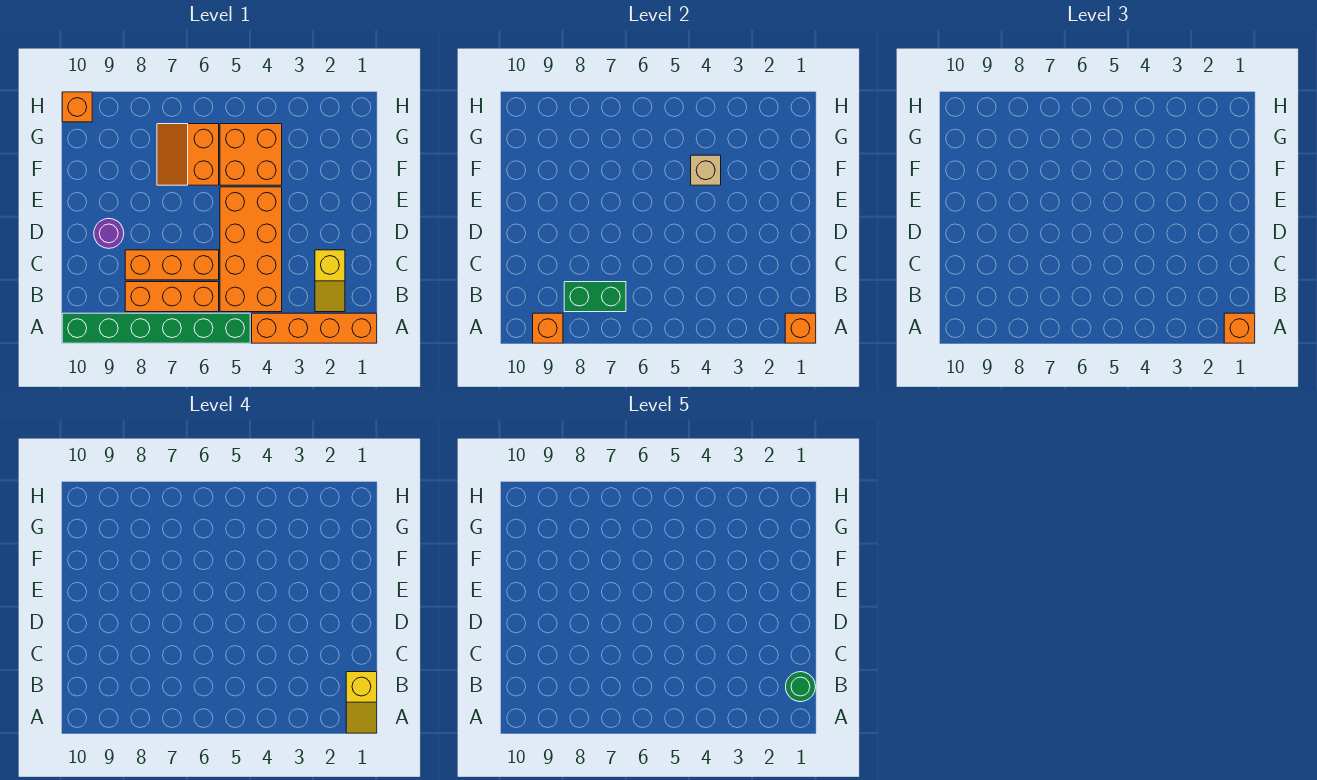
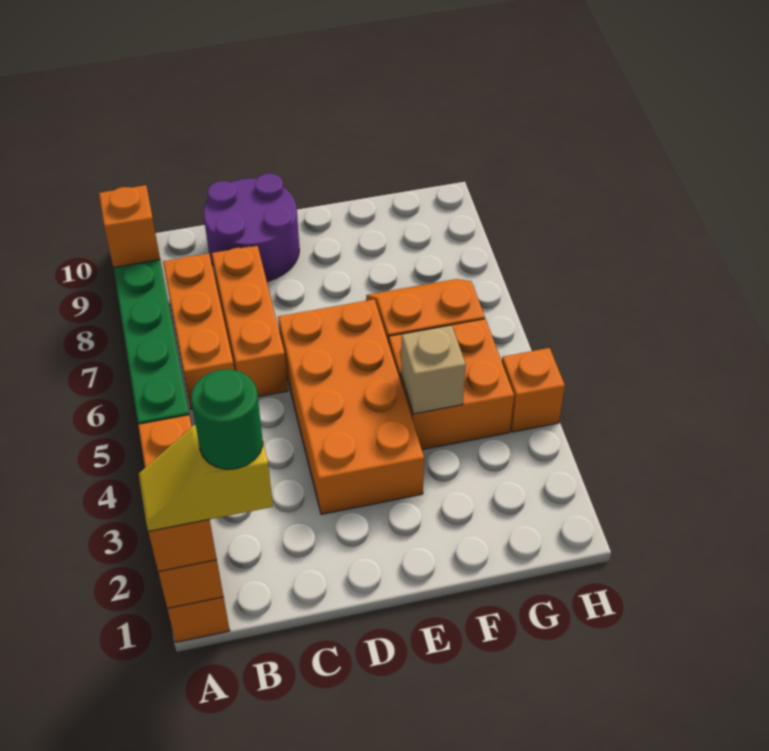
yellow slope B2:C2 level 1 top C -> none
orange brick B4:E5 level 1 -> orange brick D3:E6 level 1
green brick B7:B8 level 2 -> none
purple round brick D9 level 1 -> purple round brick C9:D10 level 1
orange brick H10 level 1 -> orange brick H4 level 1

